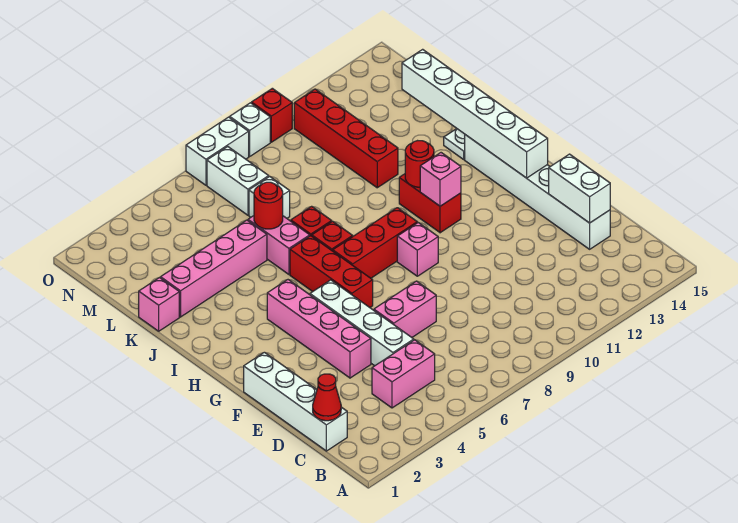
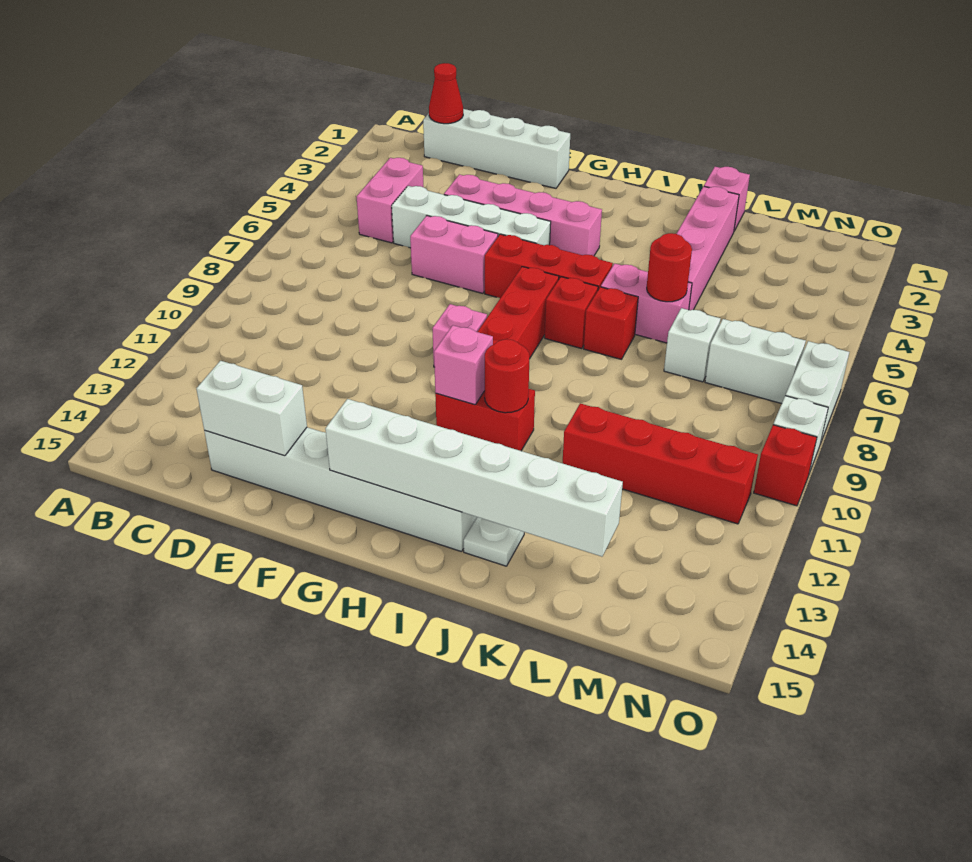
pink brick E6:E7 level 1 -> pink brick E6:F6 level 1

